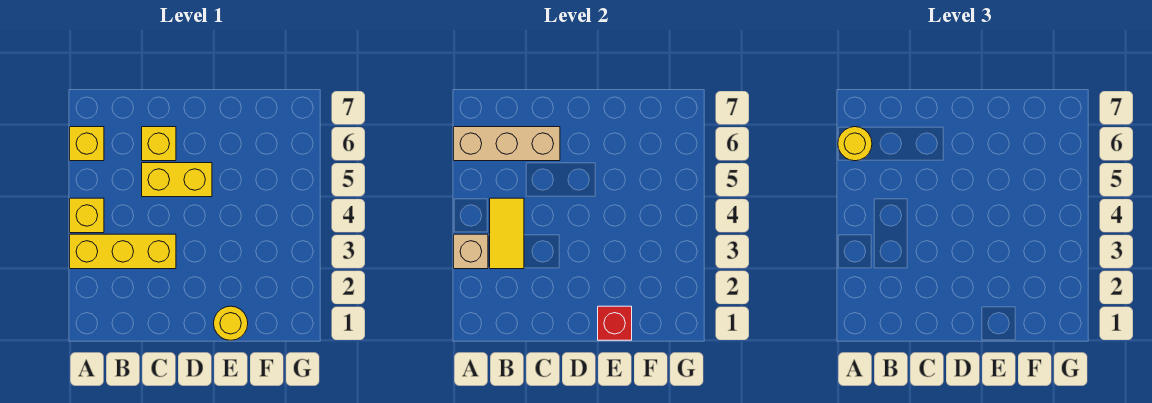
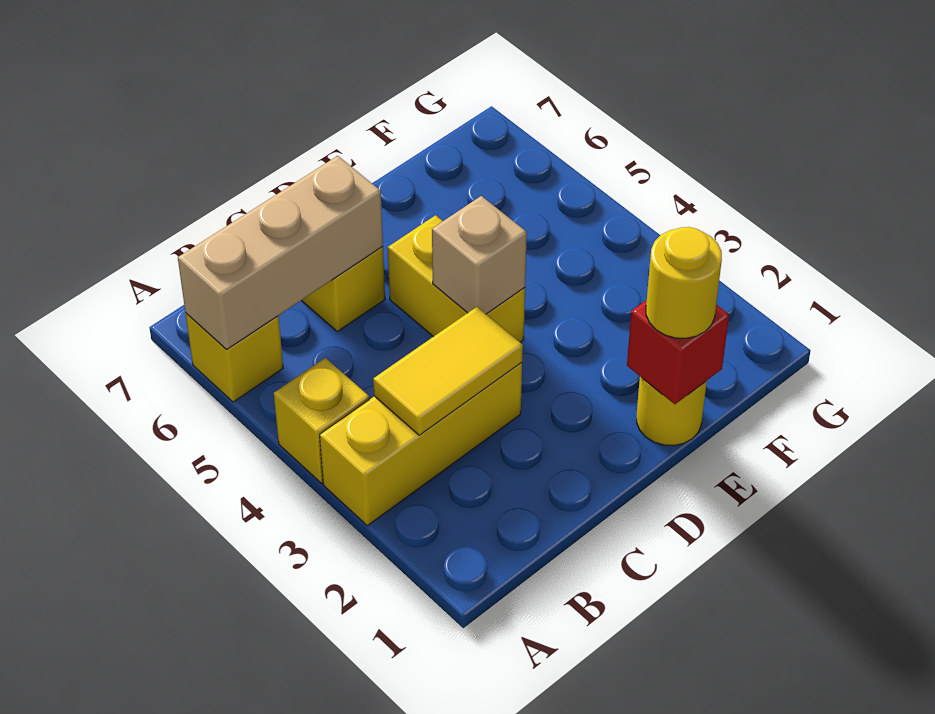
tan brick A3 level 2 -> tan brick D4 level 2
yellow round brick A6 level 3 -> yellow round brick E1 level 3
yellow tile B3:B4 level 2 -> yellow tile B3:C3 level 2
yellow brick C5:D5 level 1 -> yellow brick D4:D5 level 1

